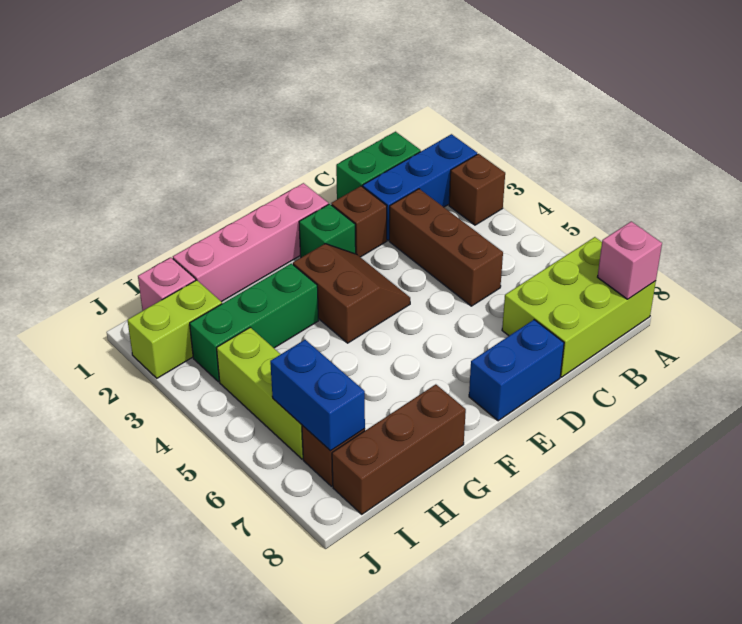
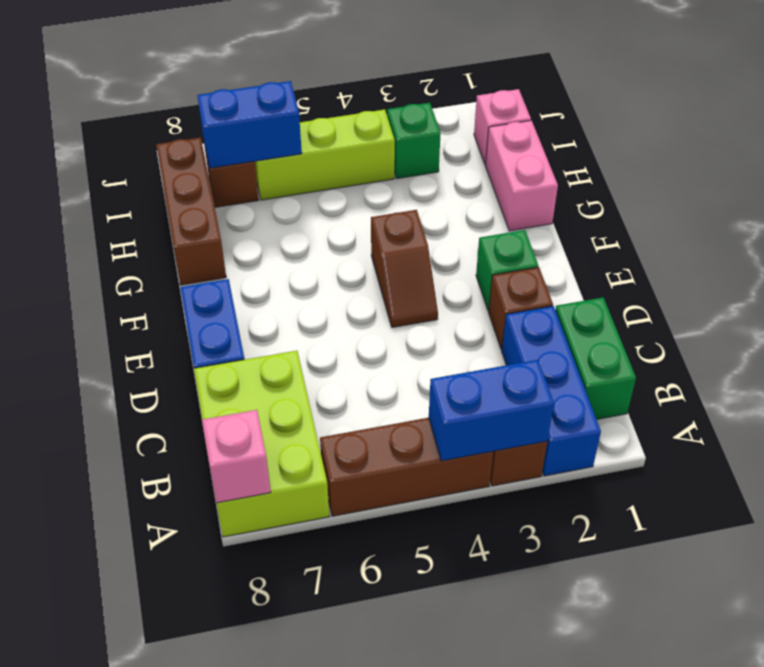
none -> blue brick A3:A4 level 2
brown brick C3:C5 level 1 -> brown brick A4:A6 level 1
pink brick E1:H1 level 1 -> pink brick G1:H1 level 1
brown slope E3:F4 level 1 top F -> brown slope E4:F4 level 1 top F
green brick G3:I3 level 1 -> green brick I3 level 1
lime brick I2:J2 level 1 -> none

